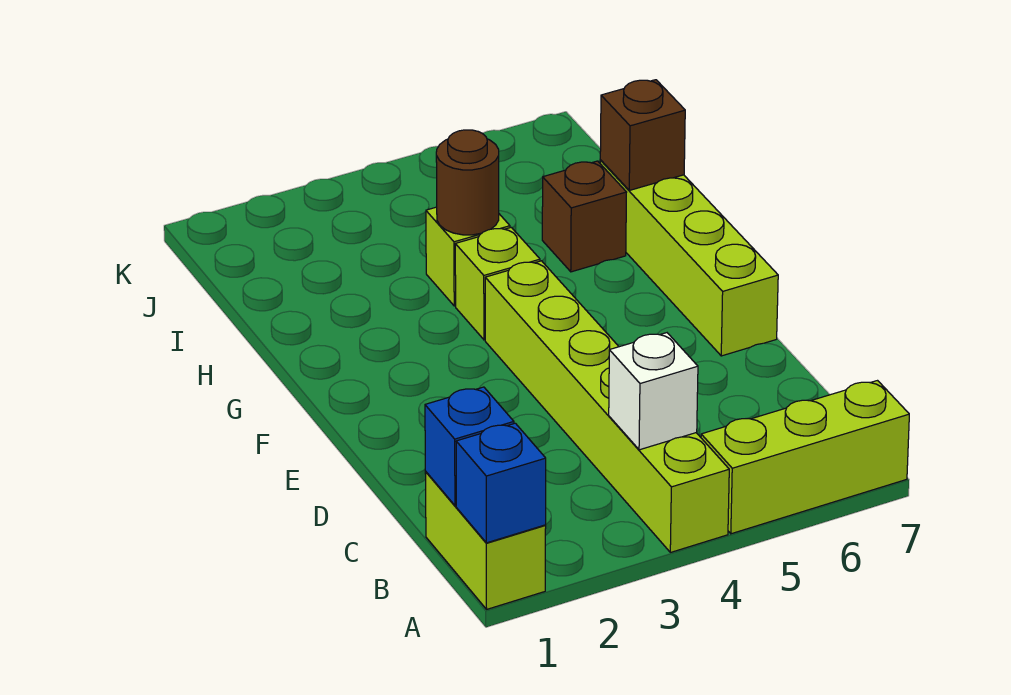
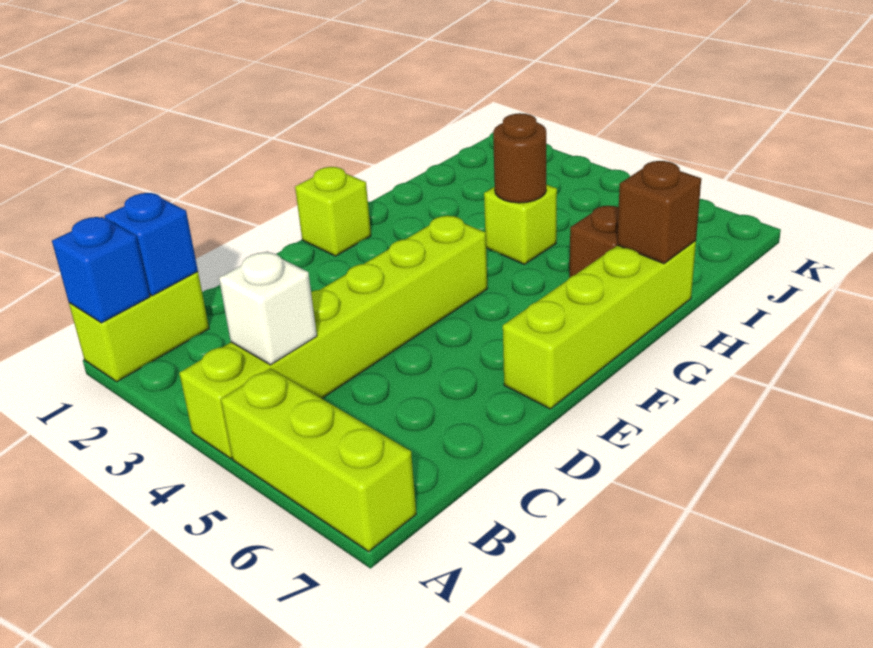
lime brick G4 level 1 -> lime brick F1 level 1

